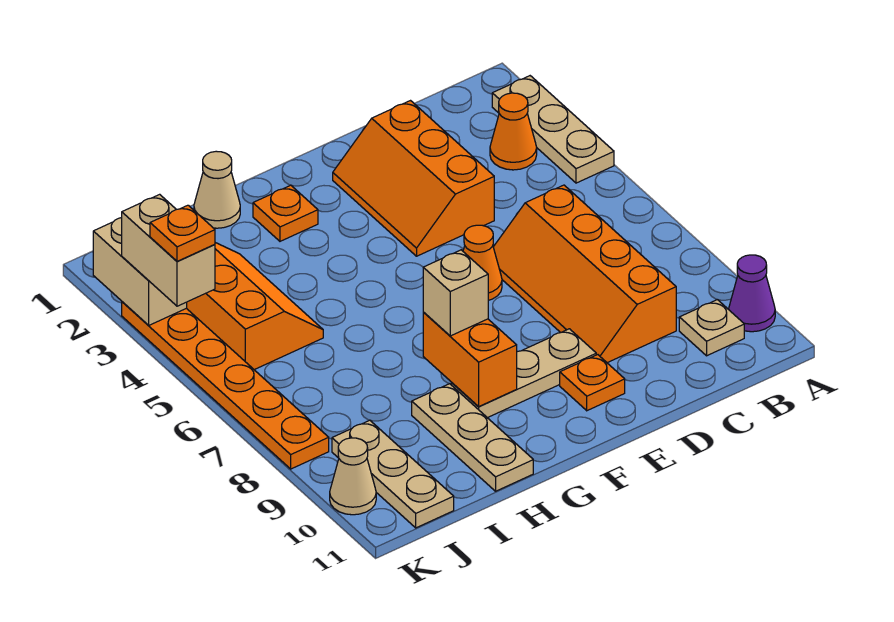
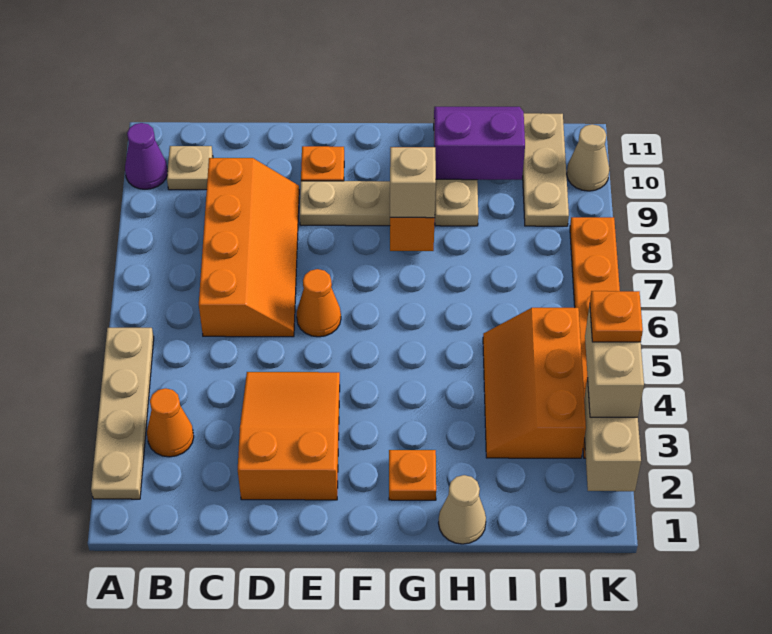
tan plate A2:A4 level 1 -> tan plate A2:A5 level 1
orange slope D2:E4 level 1 top D -> orange slope D2:E4 level 1 top 2
none -> purple slope H10:I11 level 2 top 10

